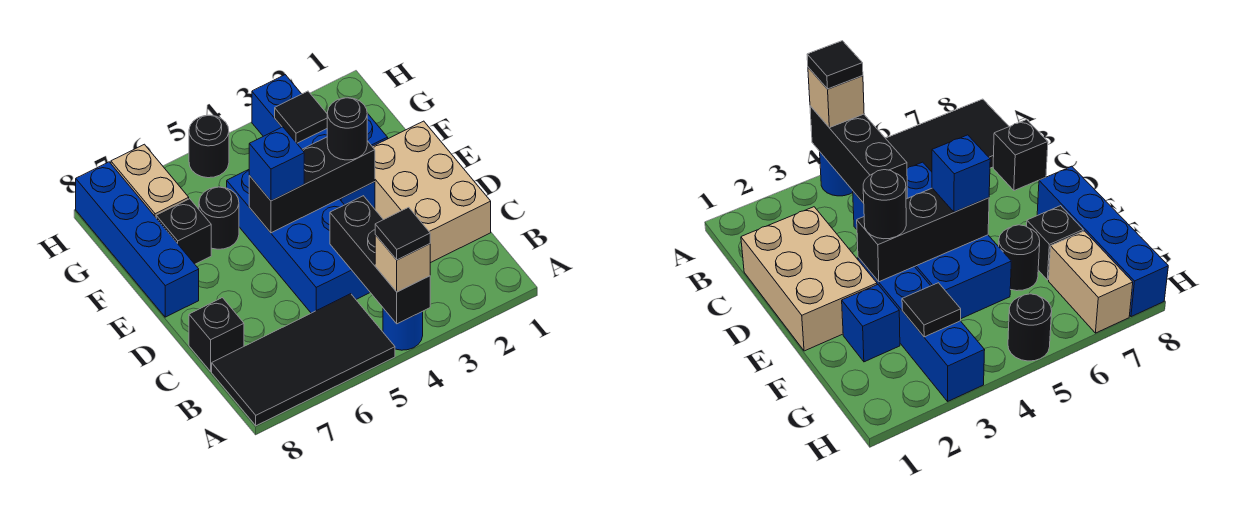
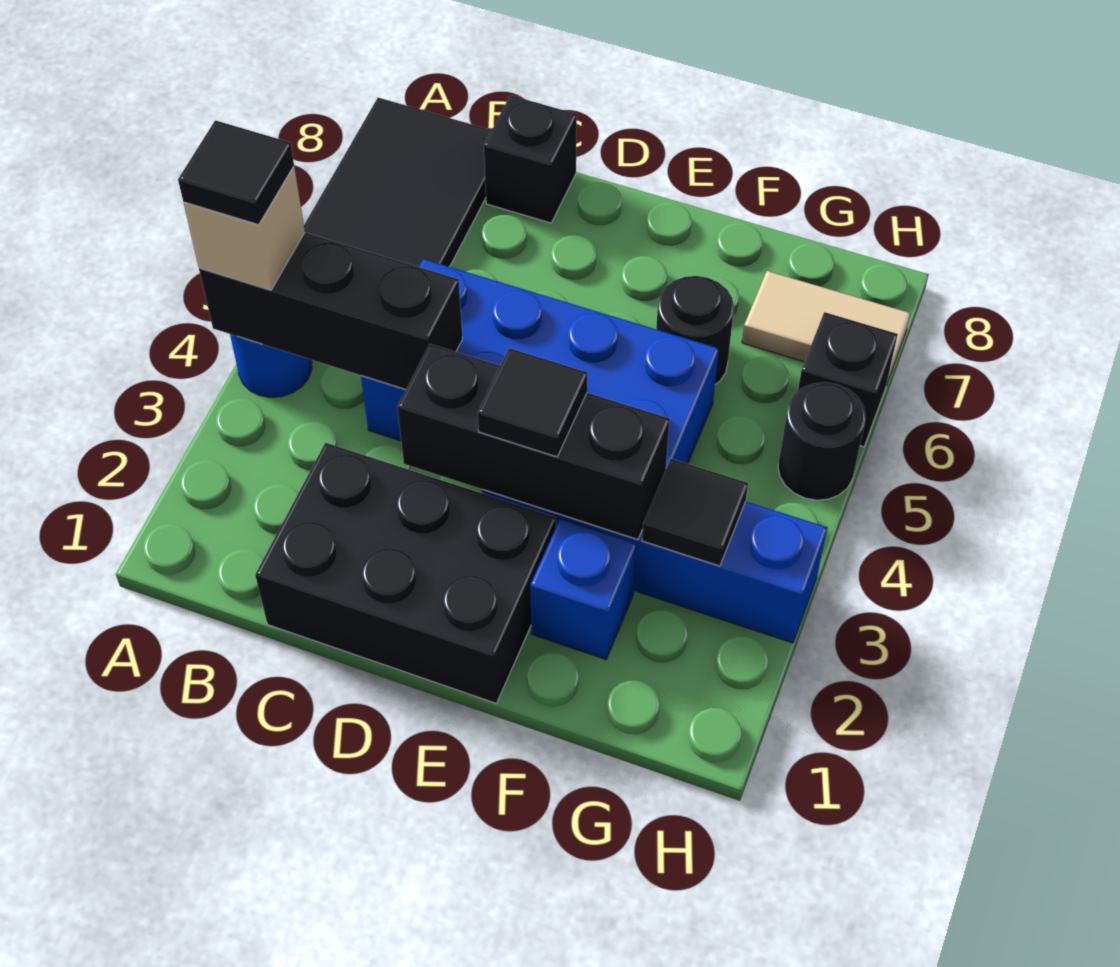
tan brick C1:E2 level 1 -> black brick C1:E2 level 1
black brick E3:E5 level 2 -> black brick D3:F3 level 2
black round brick E3 level 3 -> black tile E3 level 3
blue brick E5 level 3 -> none
blue brick E8:H8 level 1 -> none
black brick F7 level 1 -> black brick H6 level 1
tan brick G7:H7 level 1 -> tan tile G7:H7 level 1

